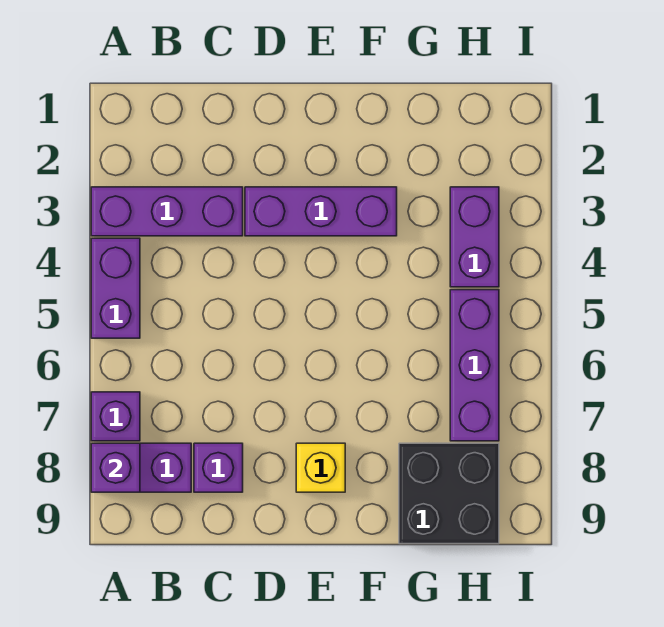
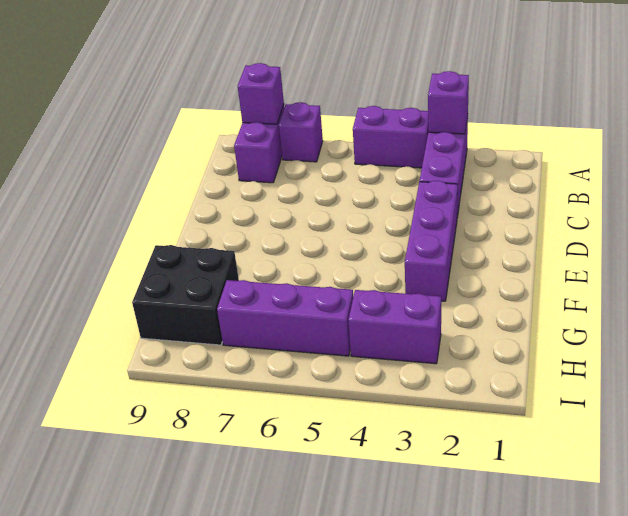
purple brick C8 level 1 -> purple brick A3 level 2
yellow brick E8 level 1 -> none

